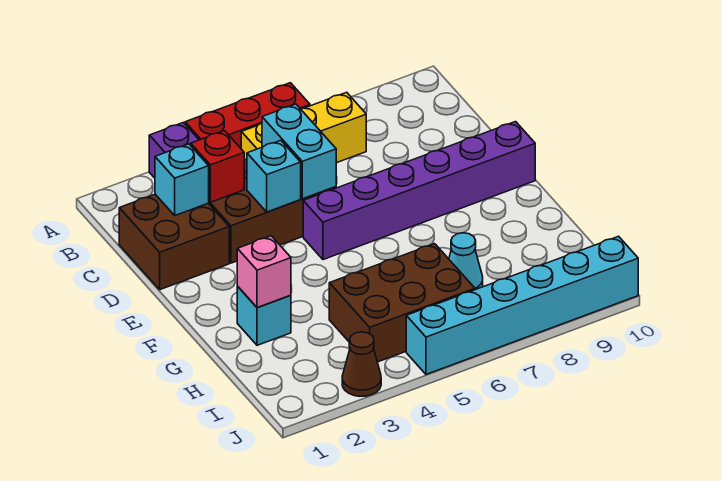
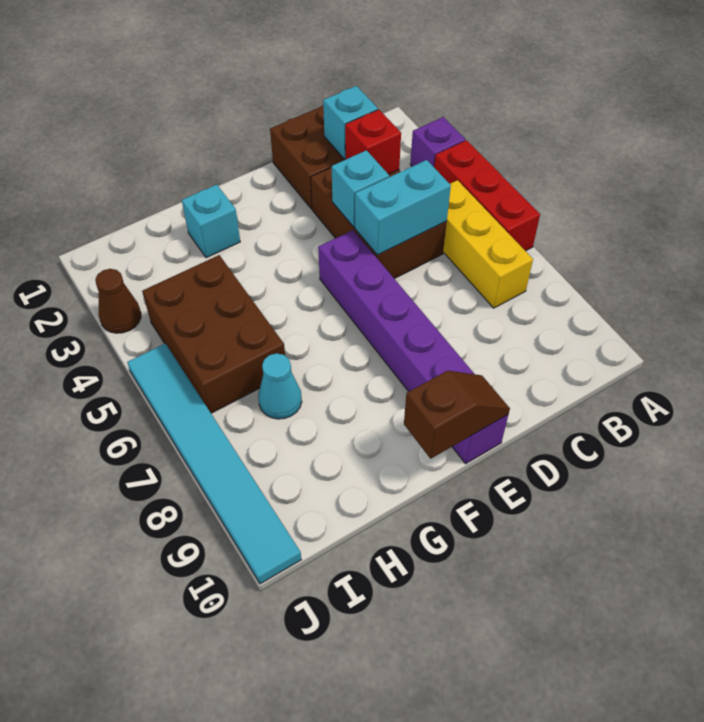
none -> brown slope E10:F10 level 2 top F
pink brick G2 level 2 -> none
cyan brick J5:J10 level 1 -> cyan tile J5:J10 level 1

